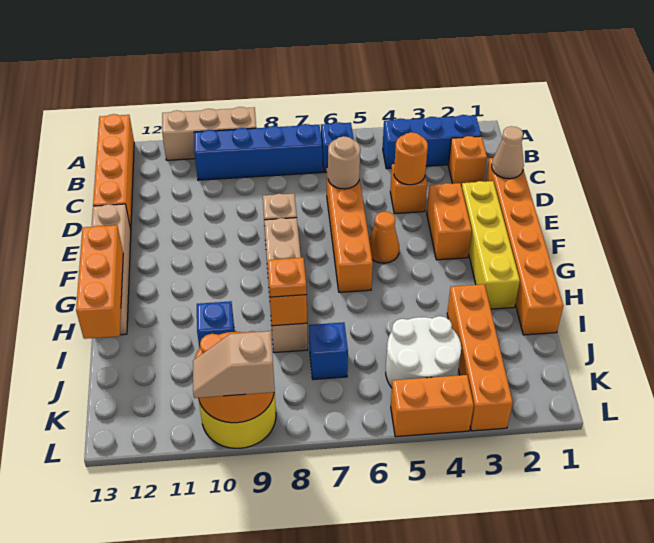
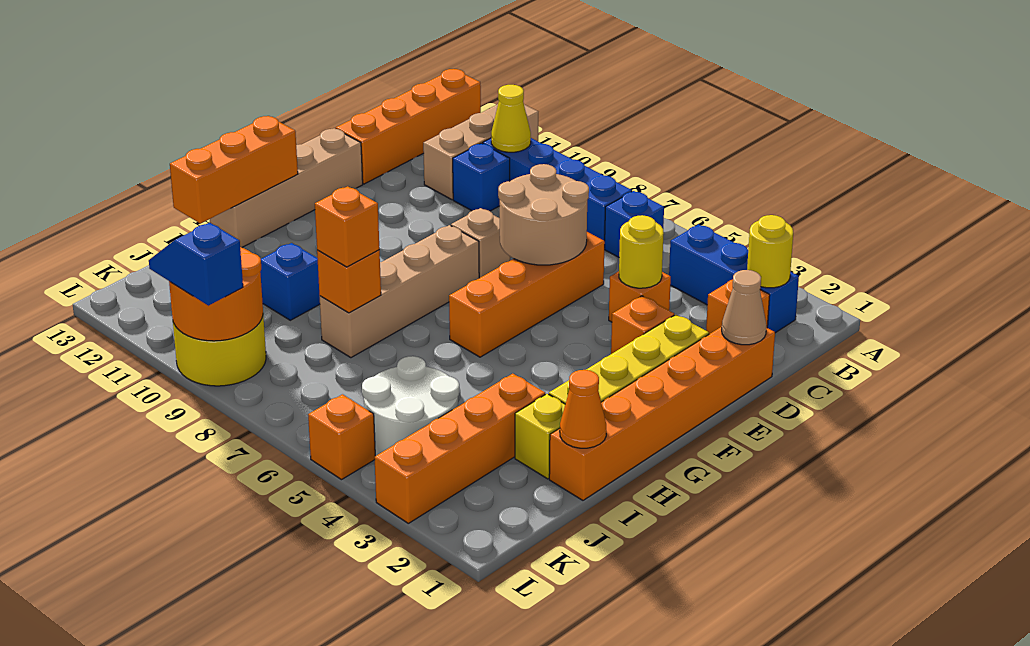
tan brick A9:A11 level 1 -> tan brick A11:C11 level 1
none -> yellow round brick B2 level 2
none -> yellow cone B10 level 2
orange round brick D4 level 2 -> yellow round brick D4 level 2
tan round brick D6 level 2 -> tan round brick D6:E7 level 2
orange brick E3:F3 level 1 -> orange brick E3 level 1
orange cone F5 level 1 -> orange cone I1 level 2
none -> yellow brick I2 level 1
orange plate I8 level 3 -> orange brick I8 level 3
blue brick J7 level 1 -> blue brick C10 level 1
orange brick L4:L5 level 1 -> orange brick L5 level 1
tan slope L9:L10 level 3 top 9 -> blue slope L9:L10 level 3 top 9

